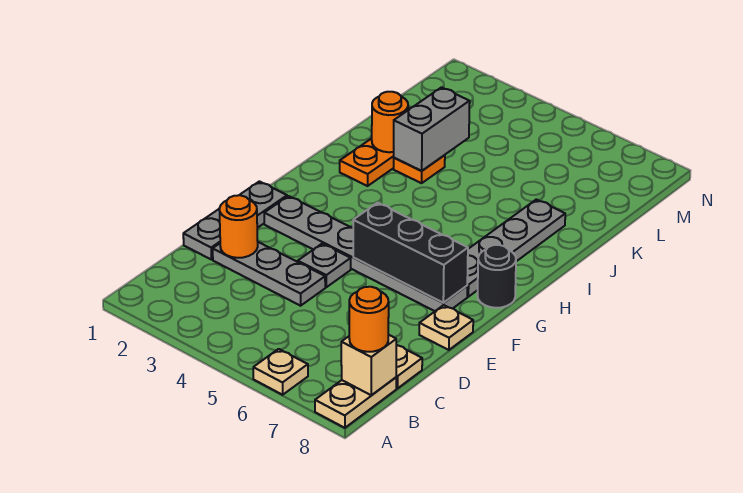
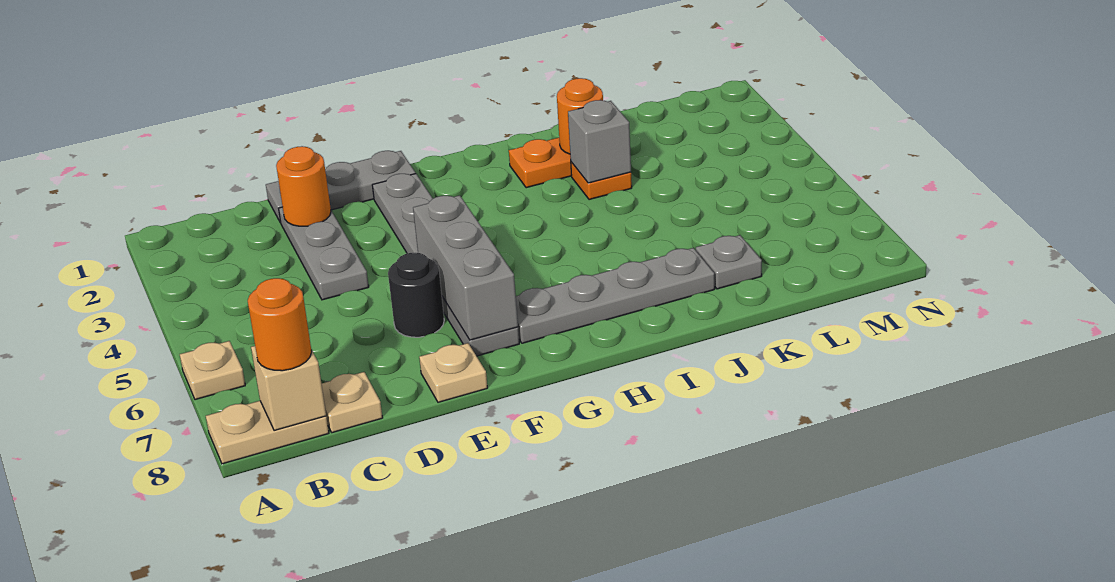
grey plate E4 level 1 -> grey plate K7 level 1
black brick F5:F7 level 2 -> grey brick F5:F7 level 2
black round brick G8 level 1 -> black round brick E6 level 1
grey brick J3:K3 level 2 -> grey brick J3 level 2

